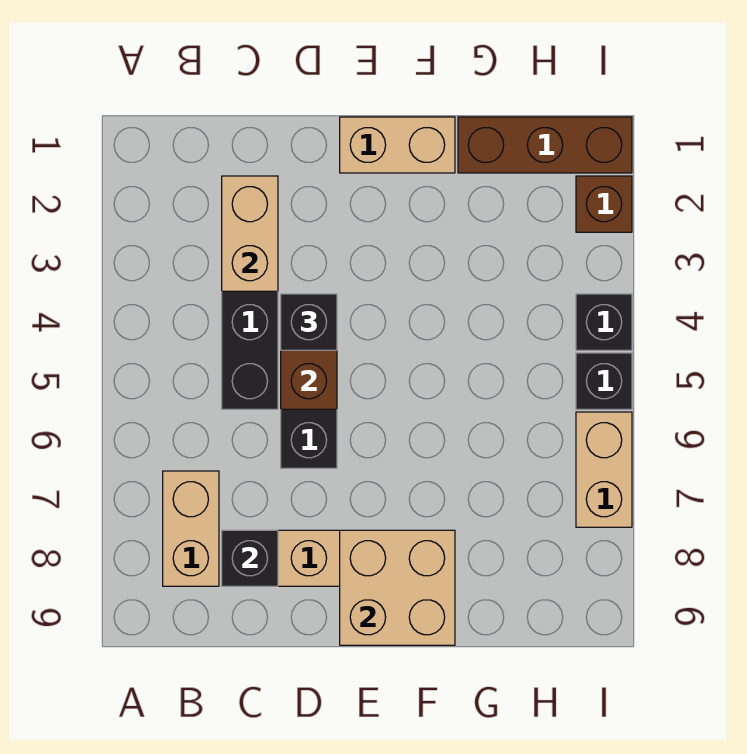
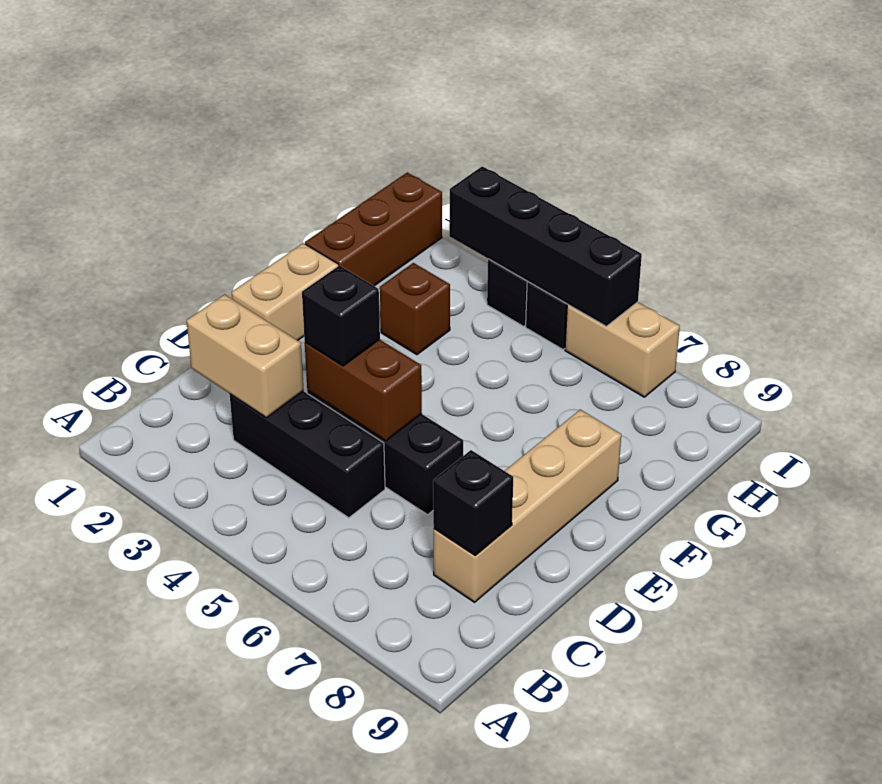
tan brick B7:B8 level 1 -> none
tan brick E8:F9 level 2 -> none
brown brick I2 level 1 -> brown brick G3 level 1
none -> black brick I3:I6 level 2

